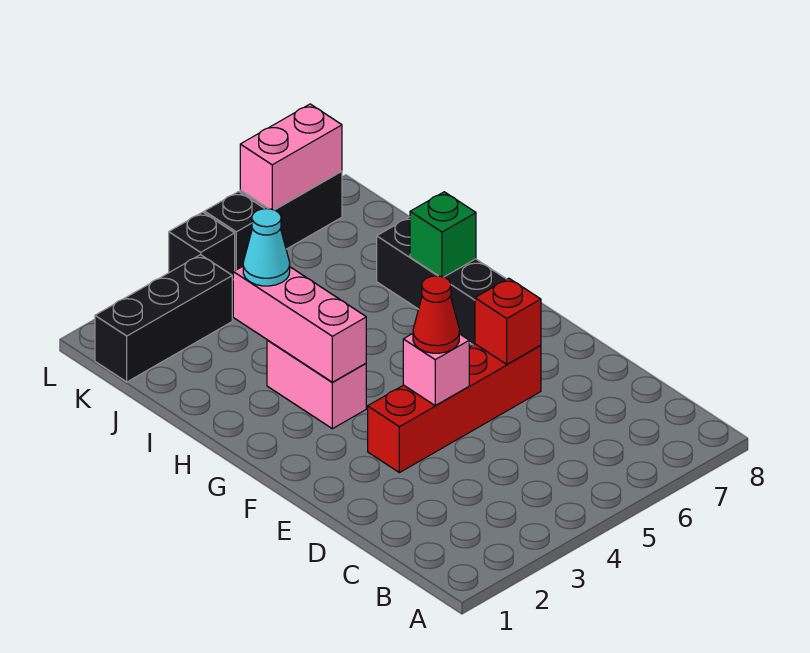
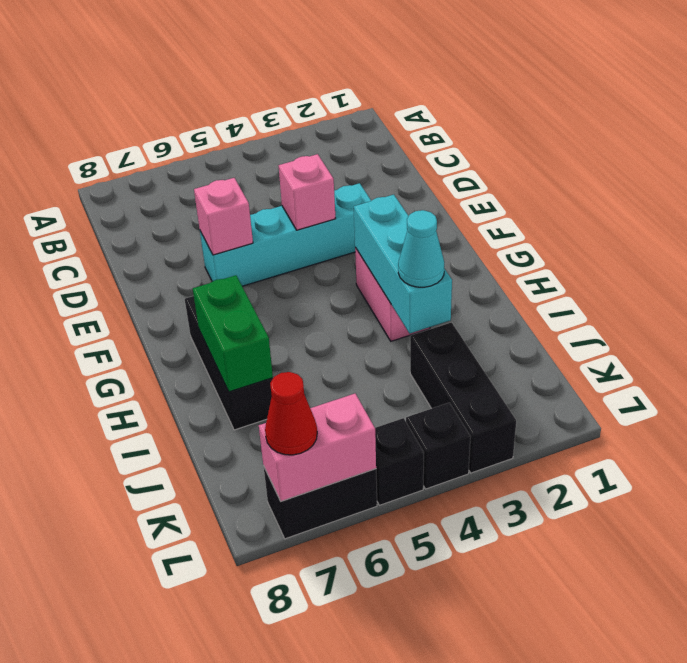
red brick E3:E6 level 1 -> cyan brick E3:E6 level 1
red cone E4 level 3 -> red cone L7 level 3
red brick E6 level 2 -> pink brick E6 level 2
pink brick G3:I3 level 2 -> cyan brick G3:I3 level 2
green brick H7 level 2 -> green brick H7:I7 level 2
black brick K1:K3 level 1 -> black brick J3:L3 level 1

